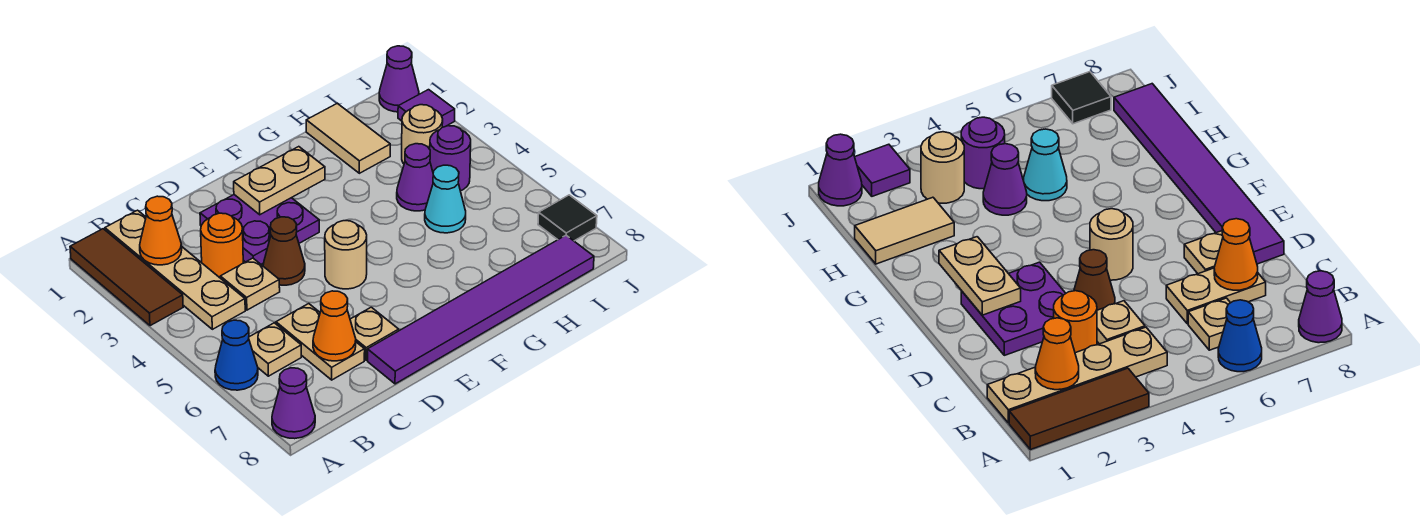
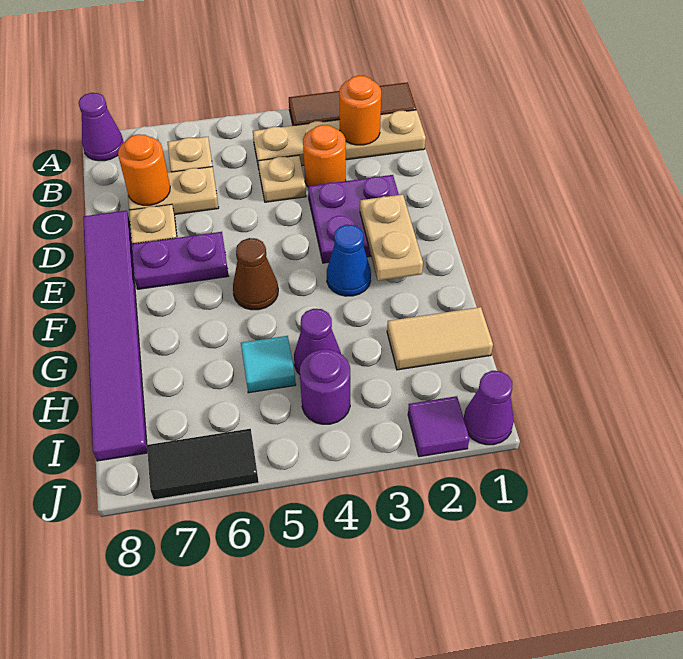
blue cone A6 level 1 -> blue cone F3 level 1
orange cone B2 level 2 -> orange round brick B2 level 2
orange cone C7 level 2 -> orange round brick C7 level 2
brown cone D4 level 1 -> brown cone F5 level 1
tan round brick E5 level 1 -> none
none -> purple plate E6:E7 level 1
cyan cone H5 level 1 -> cyan tile H5 level 1
tan round brick I3 level 1 -> none
black tile J7 level 1 -> black tile J6:J7 level 1

